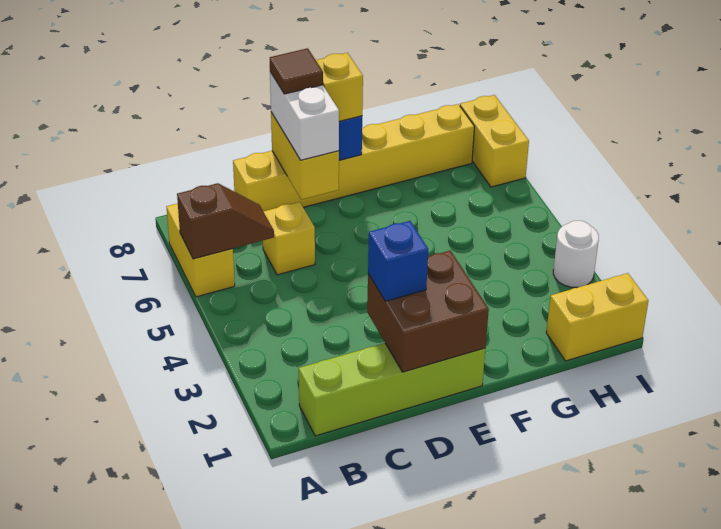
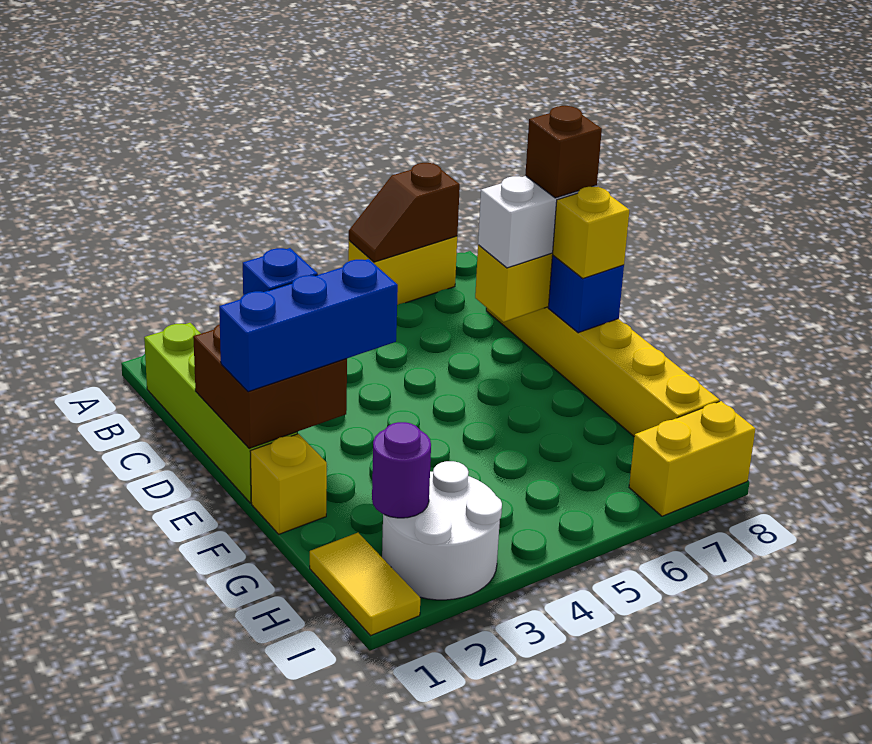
brown slope A6:B6 level 2 top A -> brown slope A6:A7 level 2 top 7
yellow brick C6 level 1 -> yellow brick F1 level 1
brown tile D8 level 4 -> brown brick D8 level 4
none -> blue brick E1:E3 level 3
yellow brick H1:I1 level 1 -> yellow tile H1:I1 level 1
none -> purple round brick H2 level 2
white round brick I3 level 1 -> white round brick H2:I3 level 1

